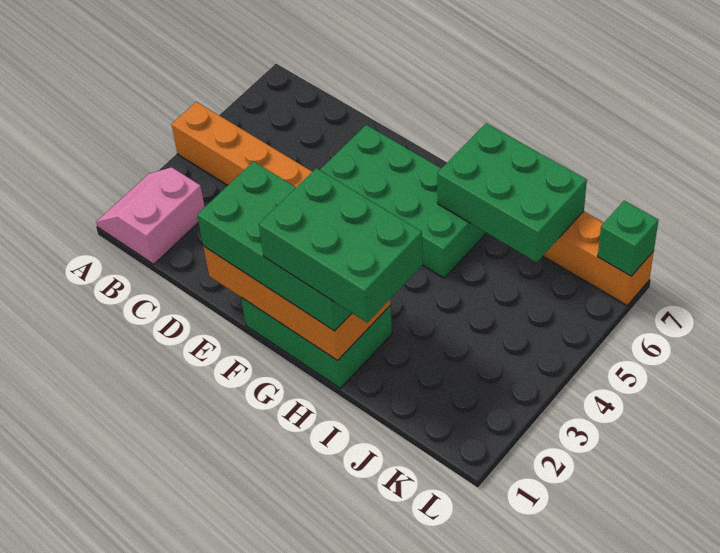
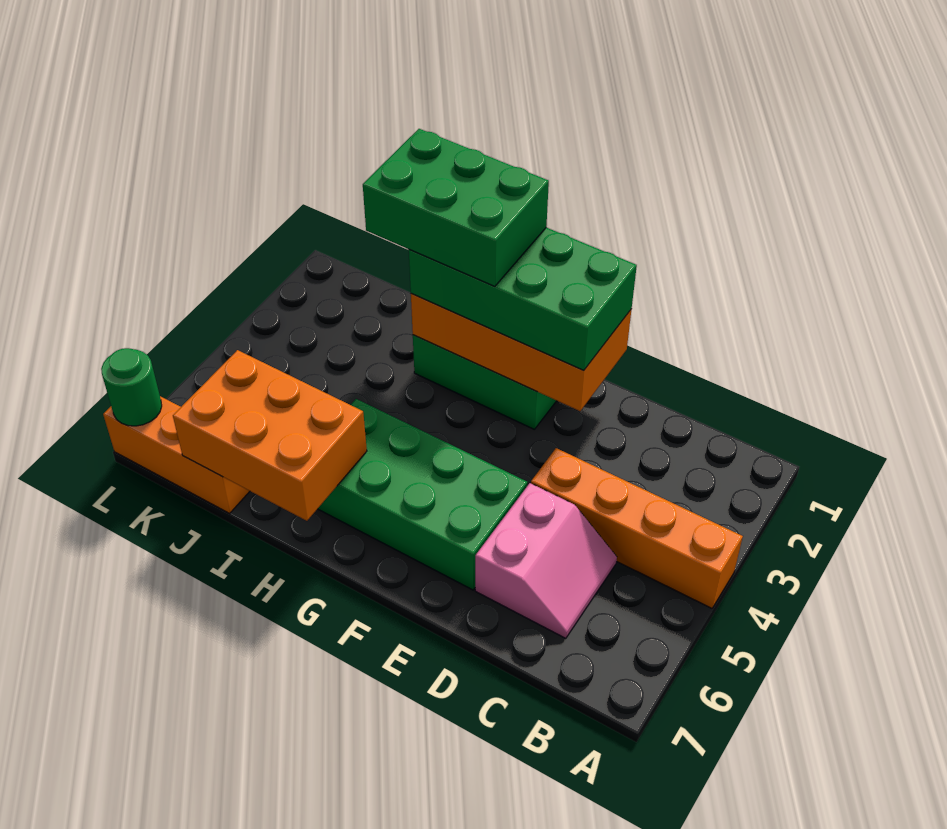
pink slope A1:B2 level 1 top B -> pink slope C5:D6 level 1 top D
green brick H6:J7 level 2 -> orange brick H6:J7 level 2
green brick L7 level 2 -> green round brick L7 level 2

